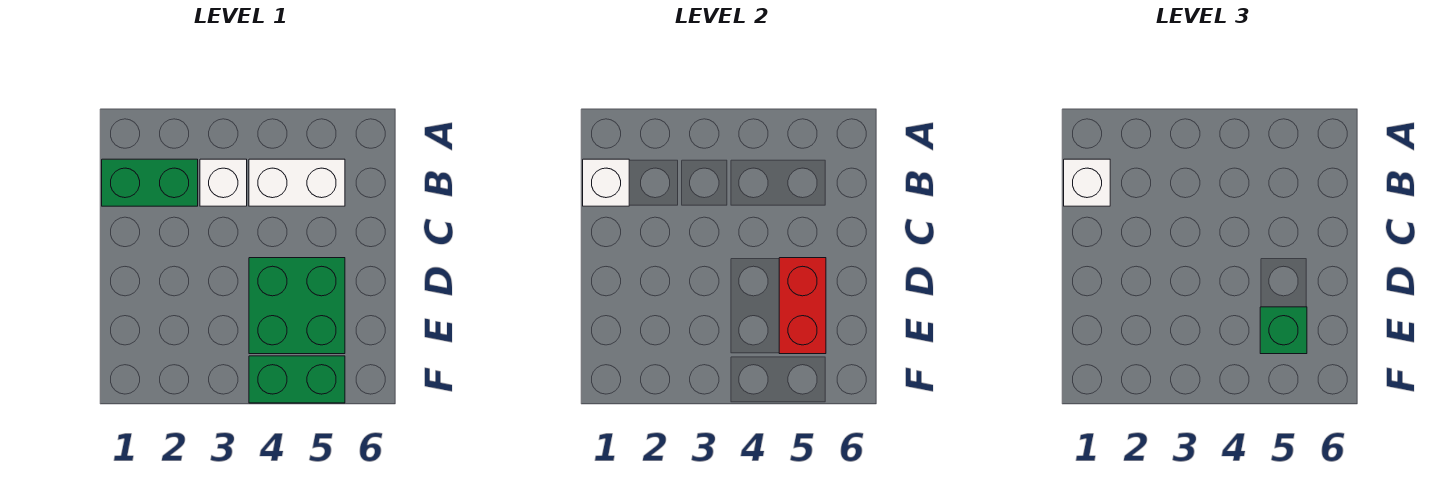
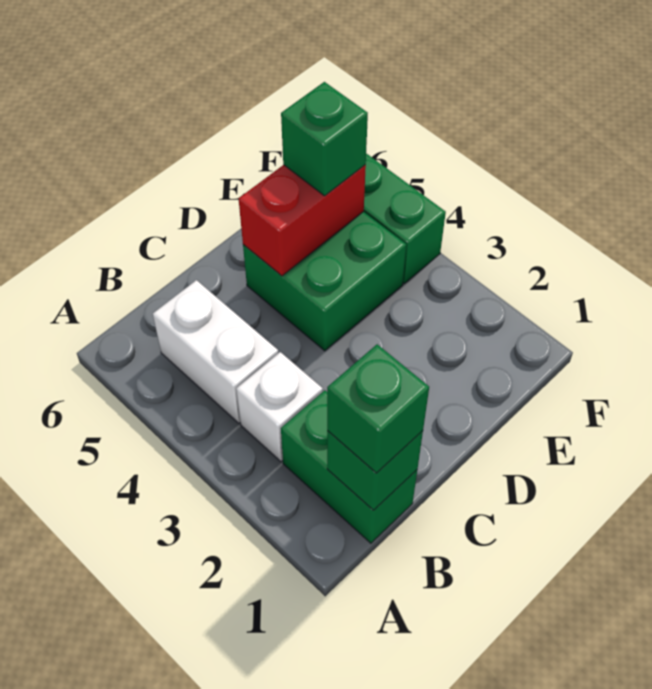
white brick B1 level 2 -> green brick B1 level 2
white brick B1 level 3 -> green brick B1 level 3

